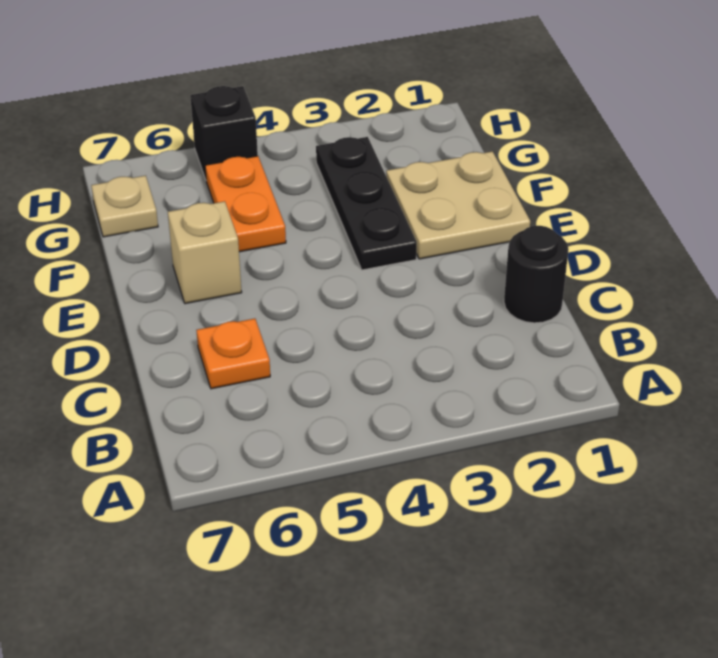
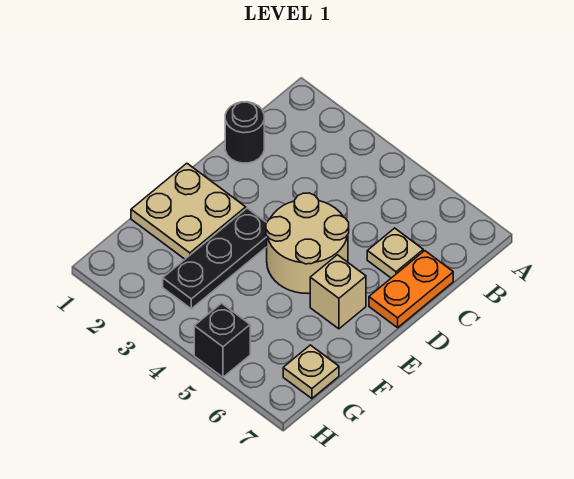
orange plate C6 level 1 -> tan plate C6 level 1
none -> tan round brick D4:E5 level 1
orange plate F5:G5 level 1 -> orange plate C7:D7 level 1

